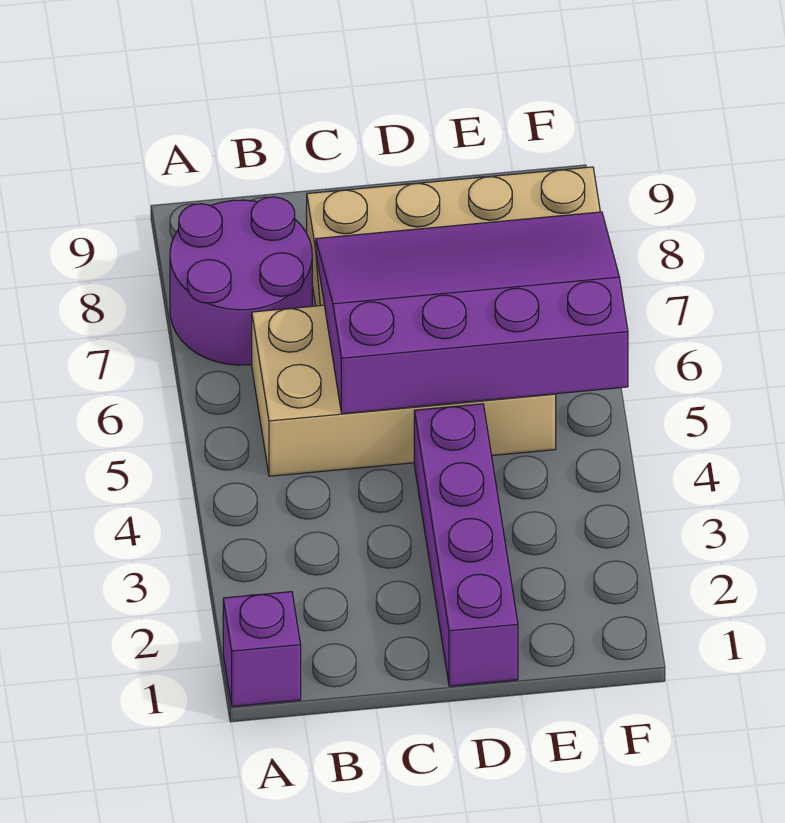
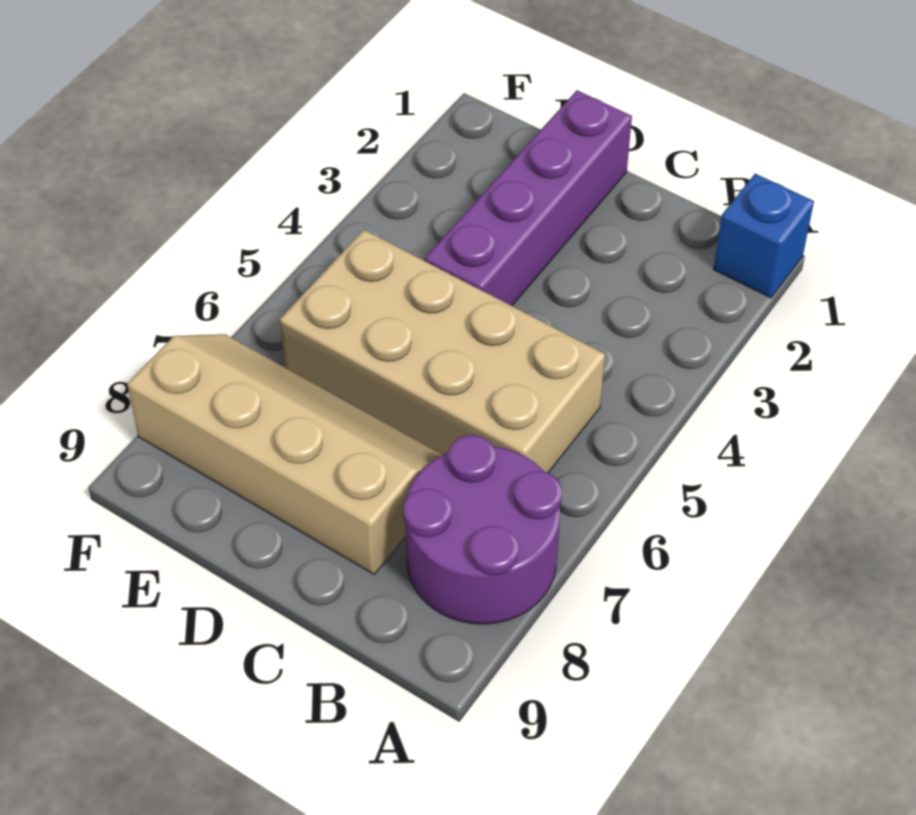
purple brick A1 level 1 -> blue brick A1 level 1
purple slope C5:F7 level 2 top 5 -> none

